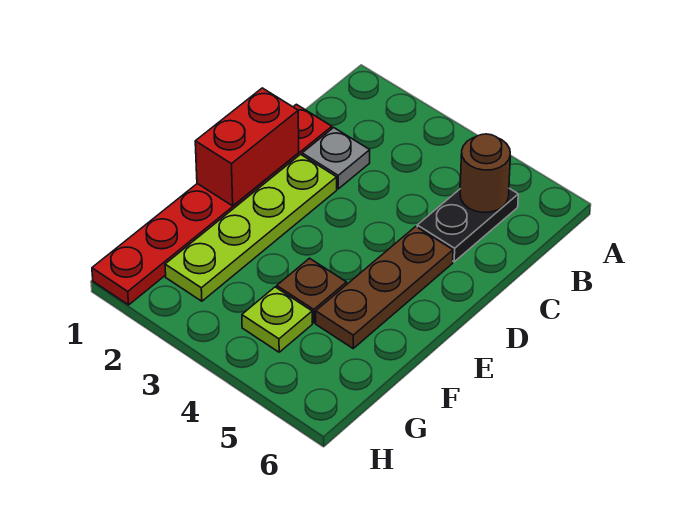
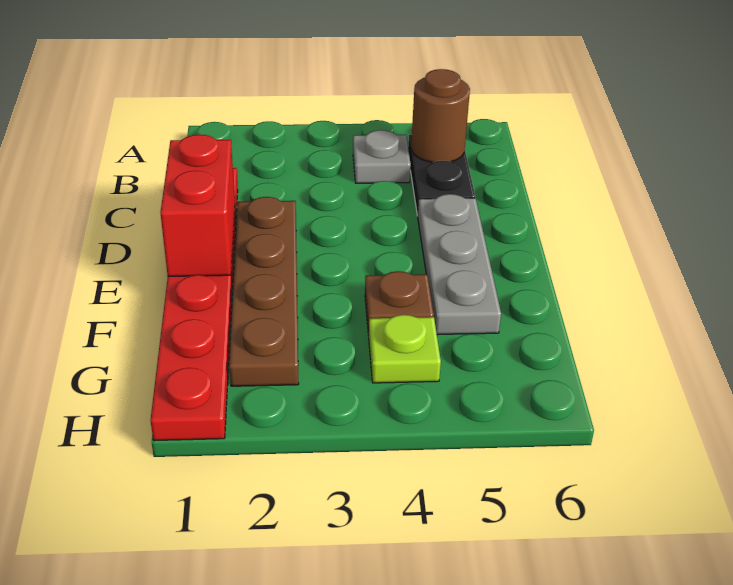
grey plate C2 level 1 -> grey plate B4 level 1
lime plate D2:G2 level 1 -> brown plate D2:G2 level 1
brown plate D5:F5 level 1 -> grey plate D5:F5 level 1

